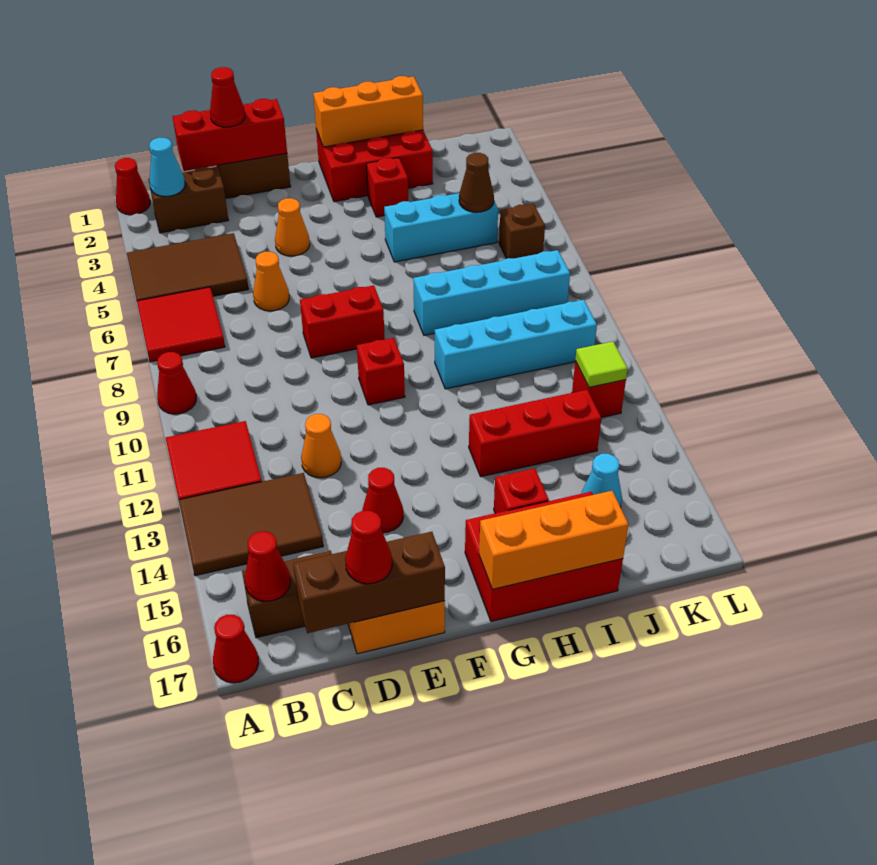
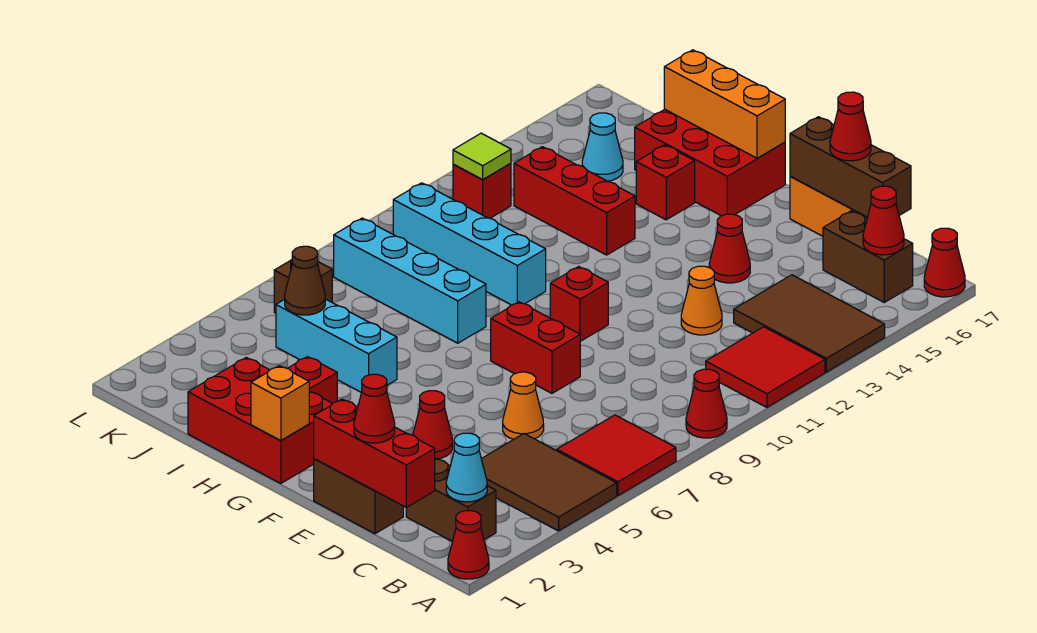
orange cone E4 level 1 -> red cone E4 level 1
orange brick G1:I1 level 2 -> orange brick G1 level 2

